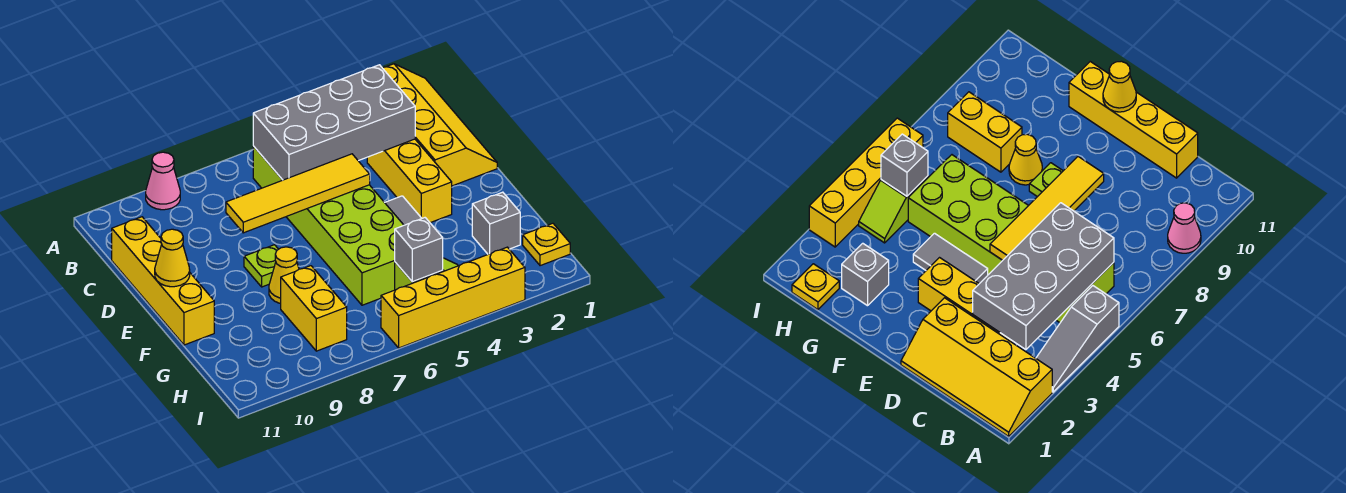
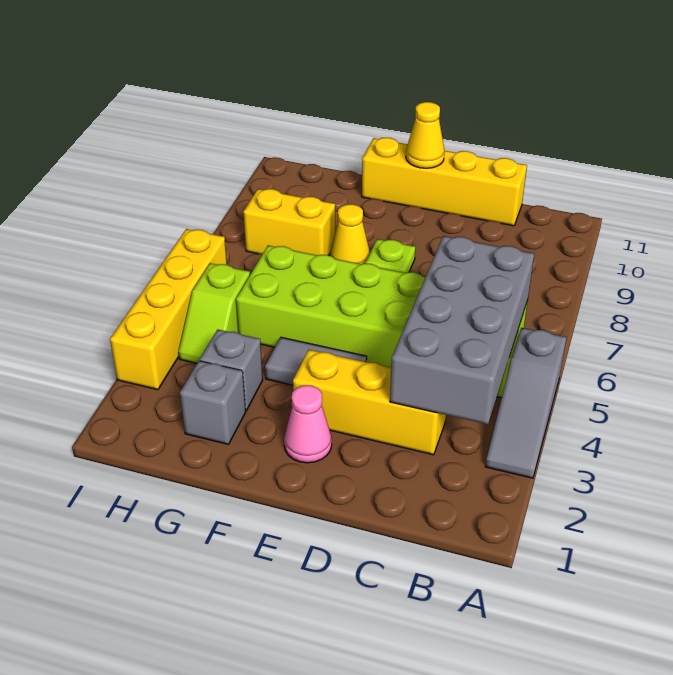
yellow slope A1:D2 level 1 top 2 -> none
pink cone A9 level 1 -> pink cone E2 level 1
yellow tile D5:D8 level 2 -> none
yellow plate H1 level 1 -> none
grey brick H5 level 2 -> grey brick G3 level 1

